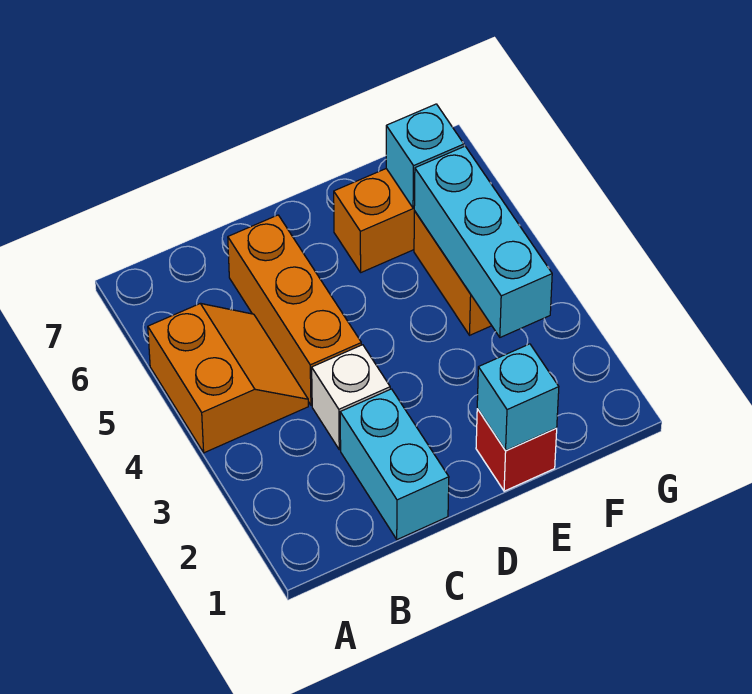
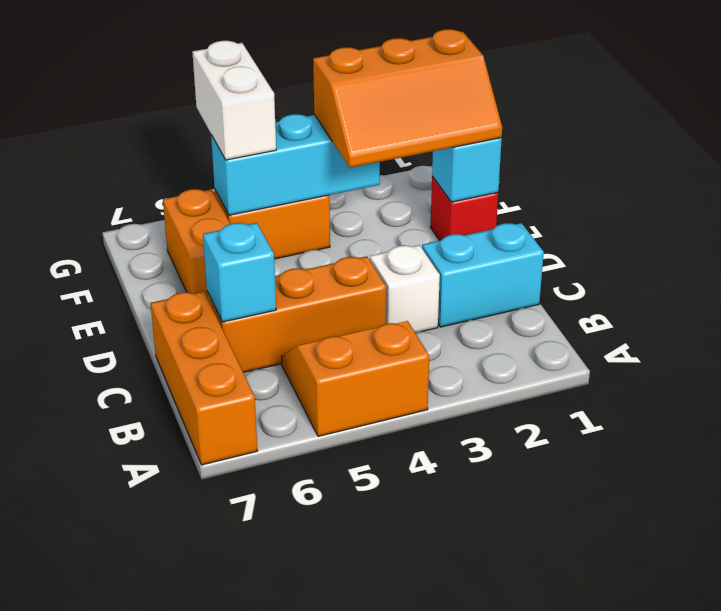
none -> orange brick A7:C7 level 1
none -> orange slope E1:F3 level 3 top F
none -> white brick F5:G5 level 3
cyan brick F6 level 2 -> cyan brick C6 level 2

